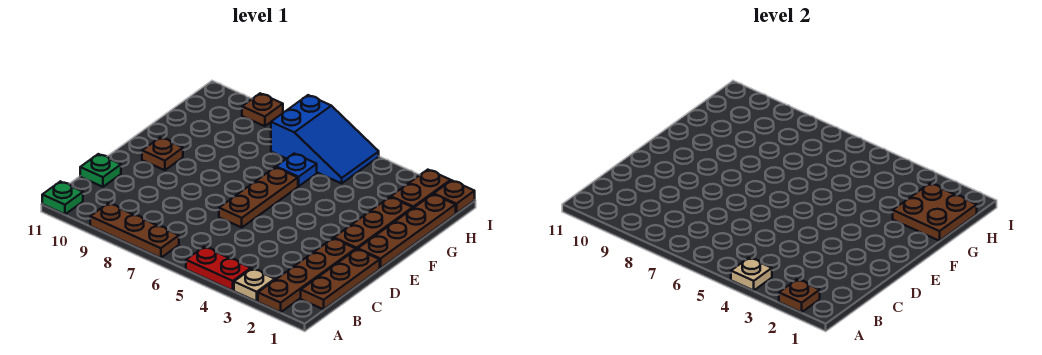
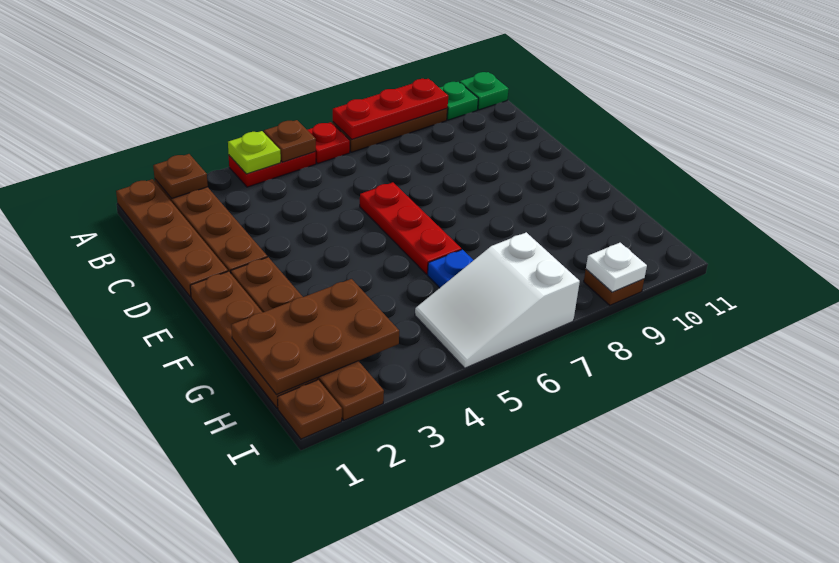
tan plate A3 level 1 -> none
tan plate A4 level 2 -> lime plate A4 level 2
none -> red plate A6 level 1
none -> red plate A7:A9 level 2
brown plate B1:D1 level 1 -> brown plate A1:D1 level 1
green plate C11 level 1 -> green plate A10 level 1
brown plate D6:F6 level 1 -> red plate D6:F6 level 1
brown plate E10 level 1 -> brown plate A5 level 2
brown plate G1:H2 level 2 -> brown plate G1:H3 level 2
blue slope H5:I7 level 1 top 7 -> white slope H5:I7 level 1 top 7
none -> white plate I9 level 2

